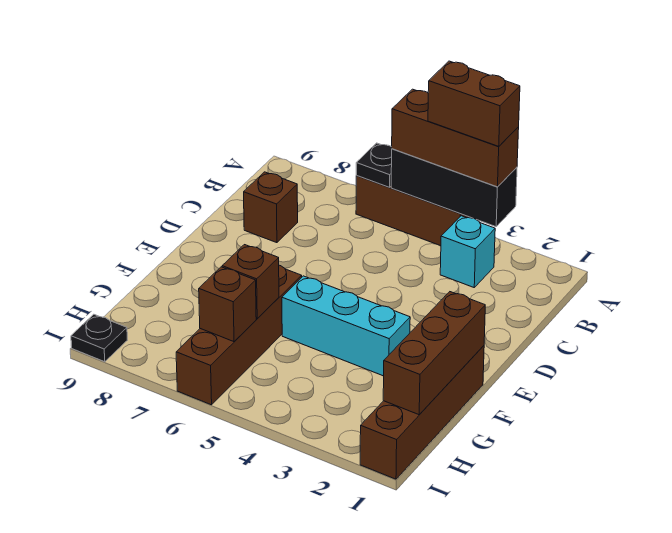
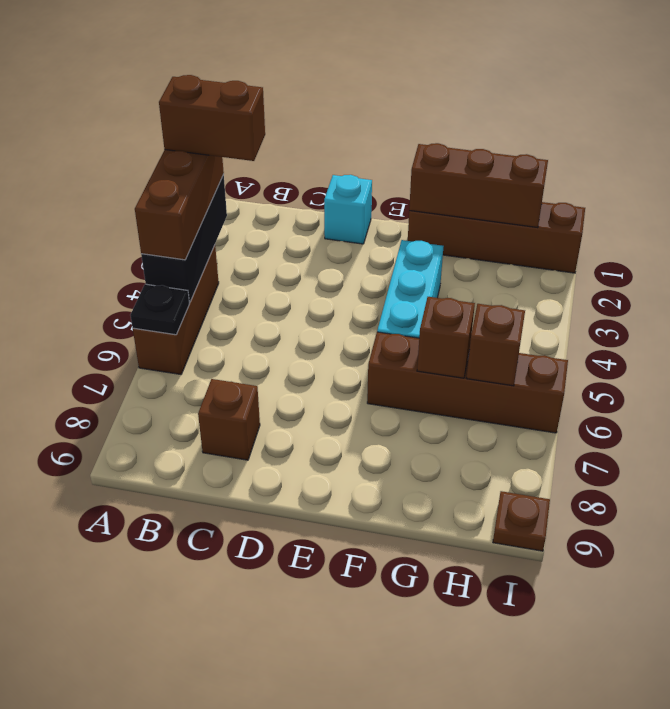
brown brick A3:A4 level 4 -> brown brick A3:B3 level 4
cyan brick B3 level 1 -> cyan brick D1 level 1
black plate I9 level 1 -> brown plate I9 level 1

